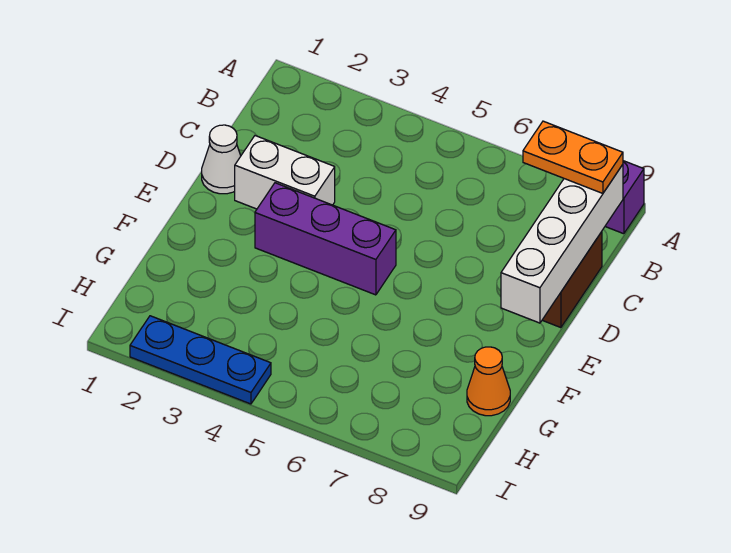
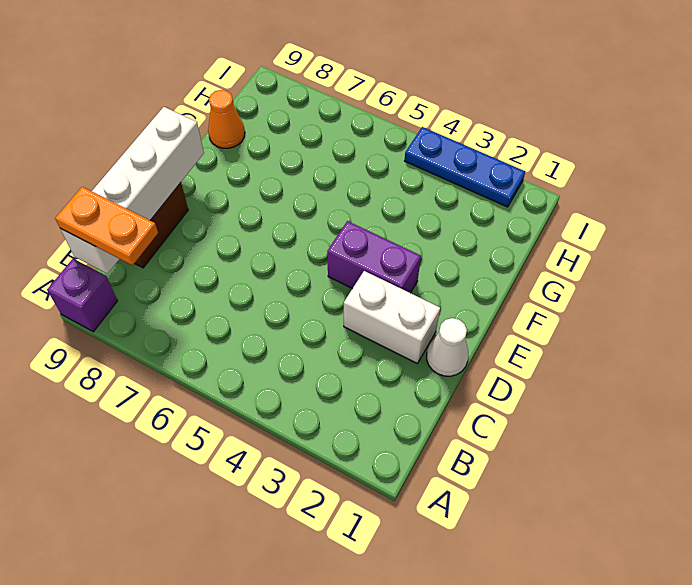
purple brick E3:E5 level 1 -> purple brick E3:E4 level 1

